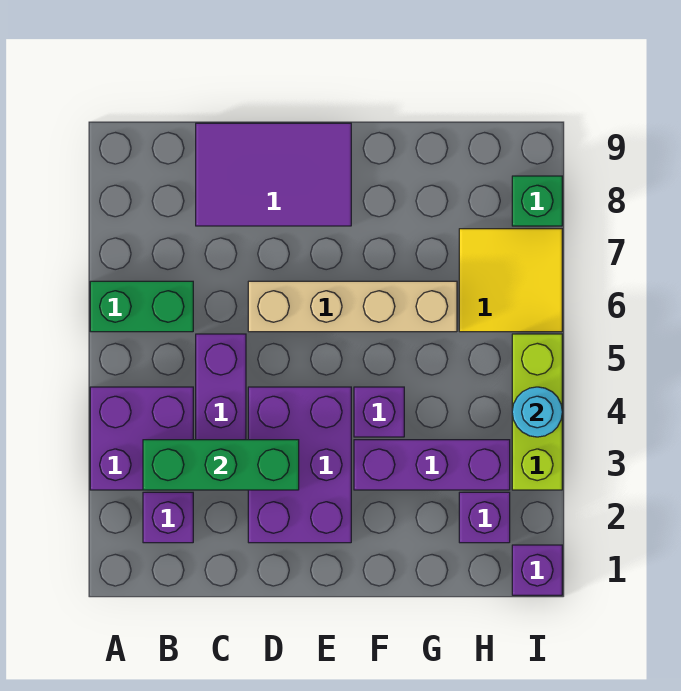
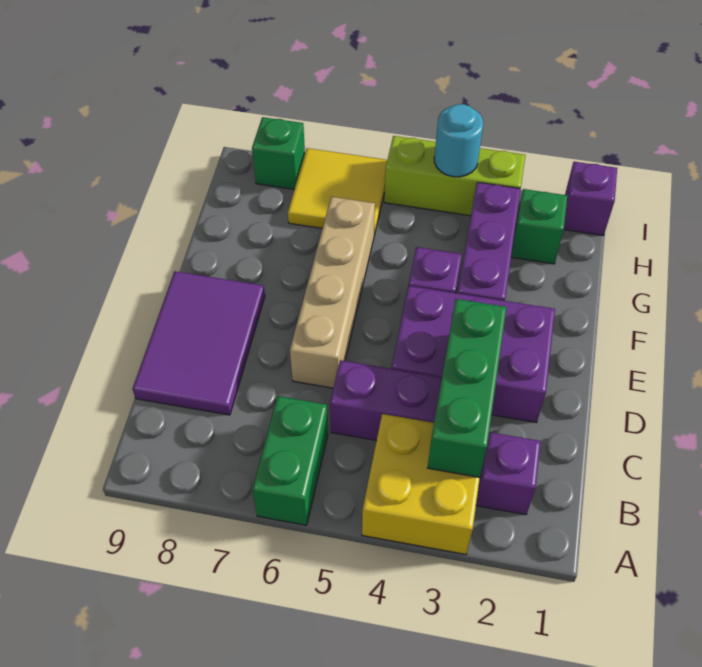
purple brick A3:B4 level 1 -> yellow brick A3:B4 level 1
purple brick H2 level 1 -> green brick H2 level 1

